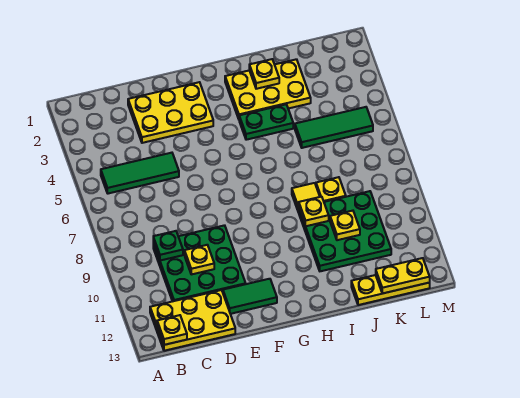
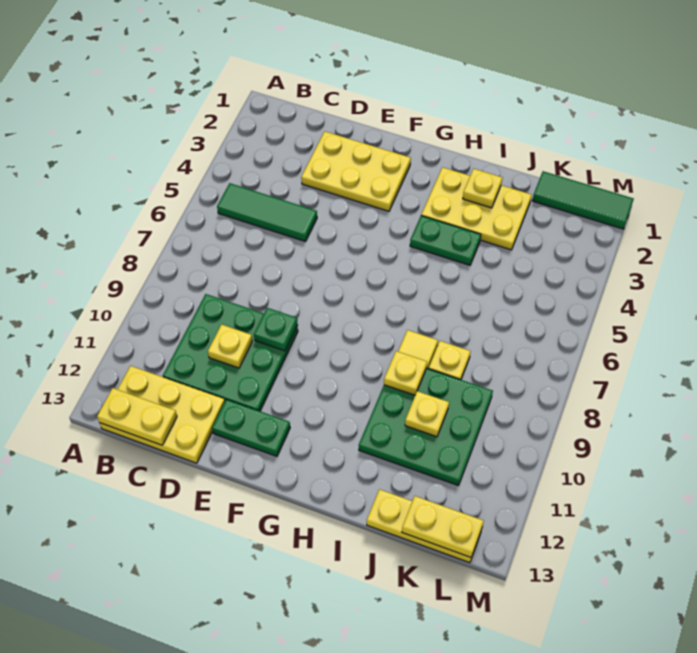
yellow plate B13 level 2 -> yellow plate B13:C13 level 2
green plate C9 level 2 -> green plate E9 level 2
green tile E12:F12 level 1 -> green plate E12:F12 level 1
green tile J5:L5 level 1 -> green tile K1:M1 level 1

